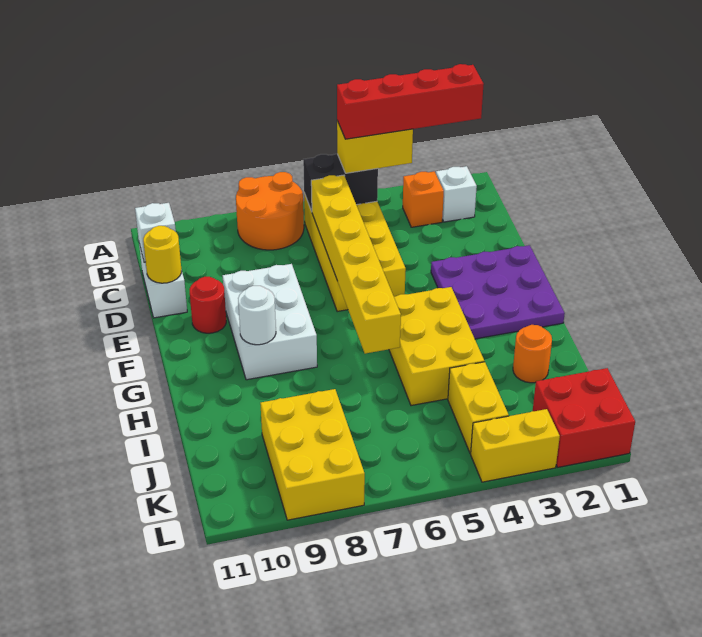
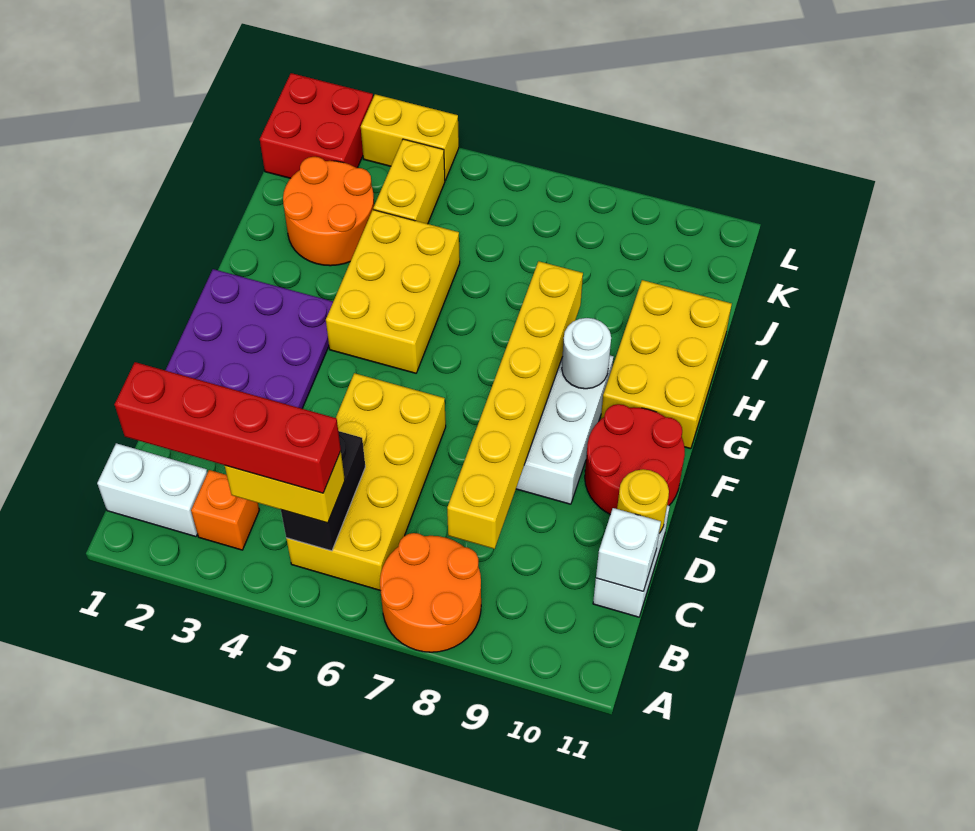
white brick B2 level 1 -> white brick B1:B2 level 1
black brick B5:B6 level 2 -> black brick B5:C5 level 2
yellow brick C6:H6 level 2 -> yellow brick C8:H8 level 2
red round brick E10 level 1 -> red round brick E10:F11 level 1
orange round brick I2 level 1 -> orange round brick I2:J3 level 1
yellow brick J8:L9 level 1 -> yellow brick G10:I11 level 1

